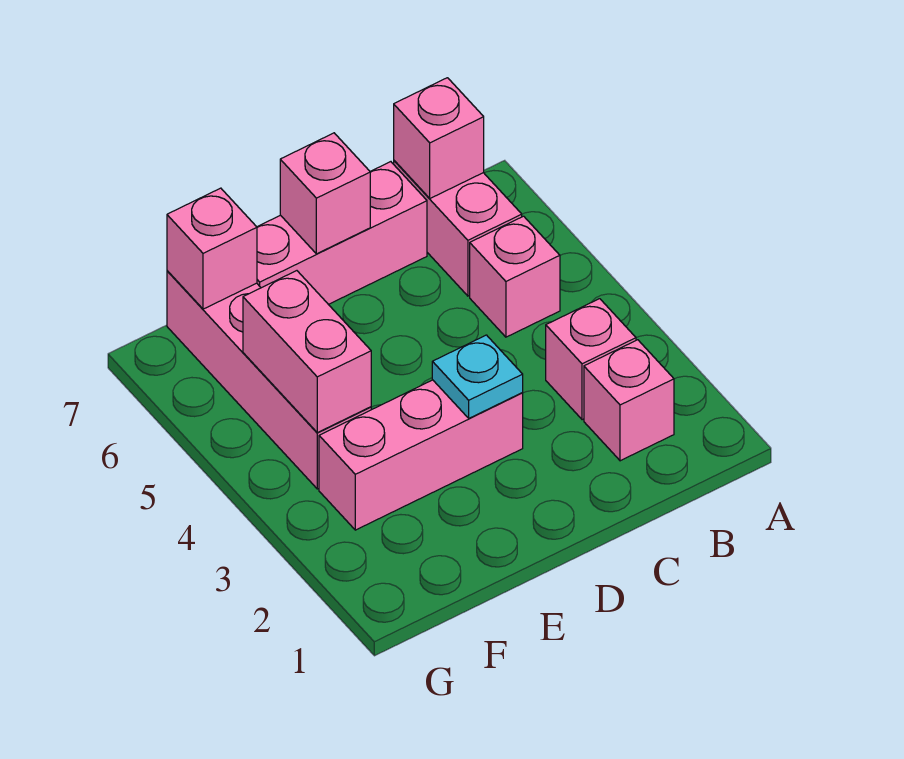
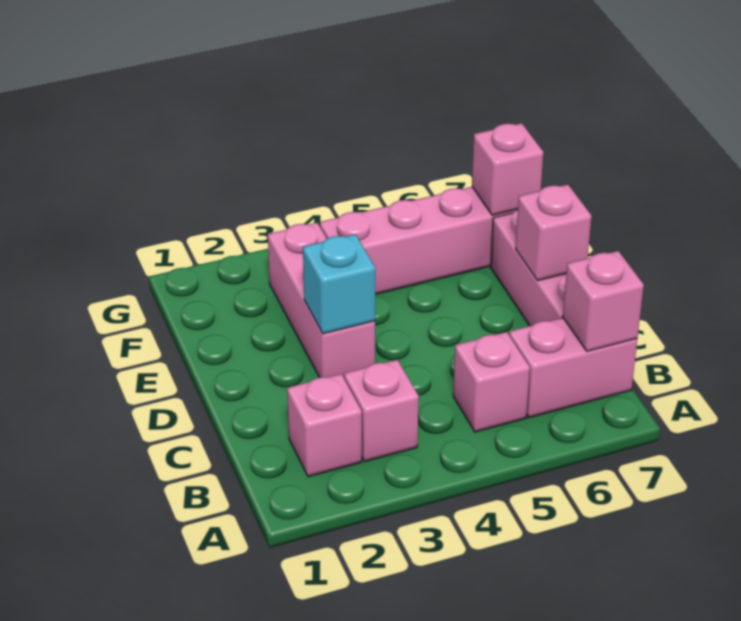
cyan plate D3 level 2 -> cyan brick D3 level 2
pink brick F4:F5 level 2 -> none

